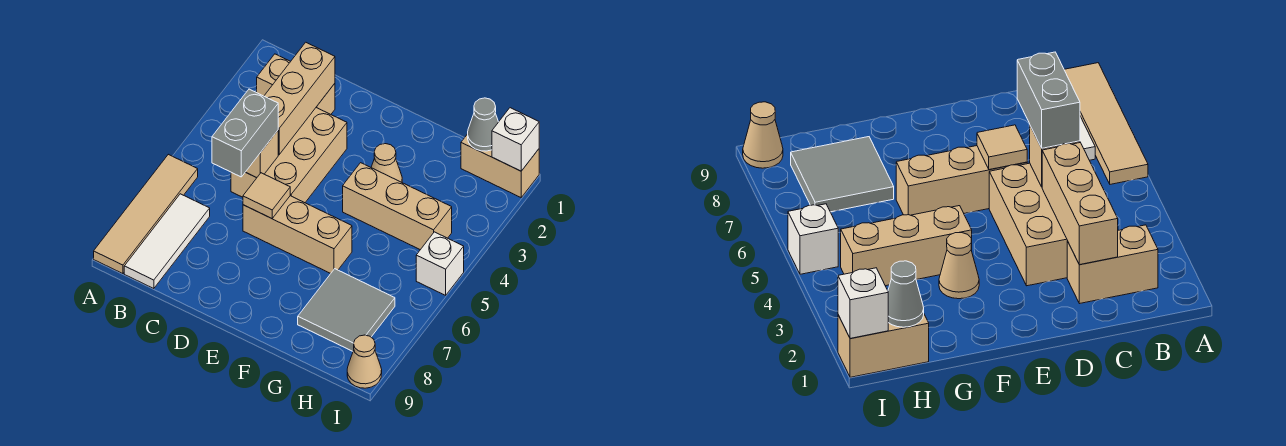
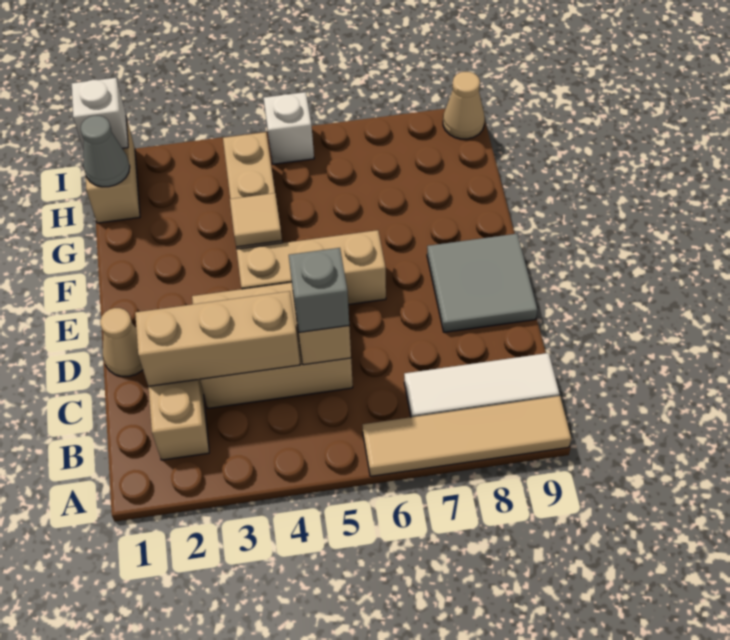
grey brick C5:C6 level 3 -> grey brick C5 level 3
tan brick D6:F6 level 1 -> tan brick E4:E6 level 1
tan tile D6 level 2 -> tan tile F4 level 2
tan cone F3 level 1 -> tan cone D1 level 1
grey tile G7:H8 level 1 -> grey tile D8:E9 level 1

